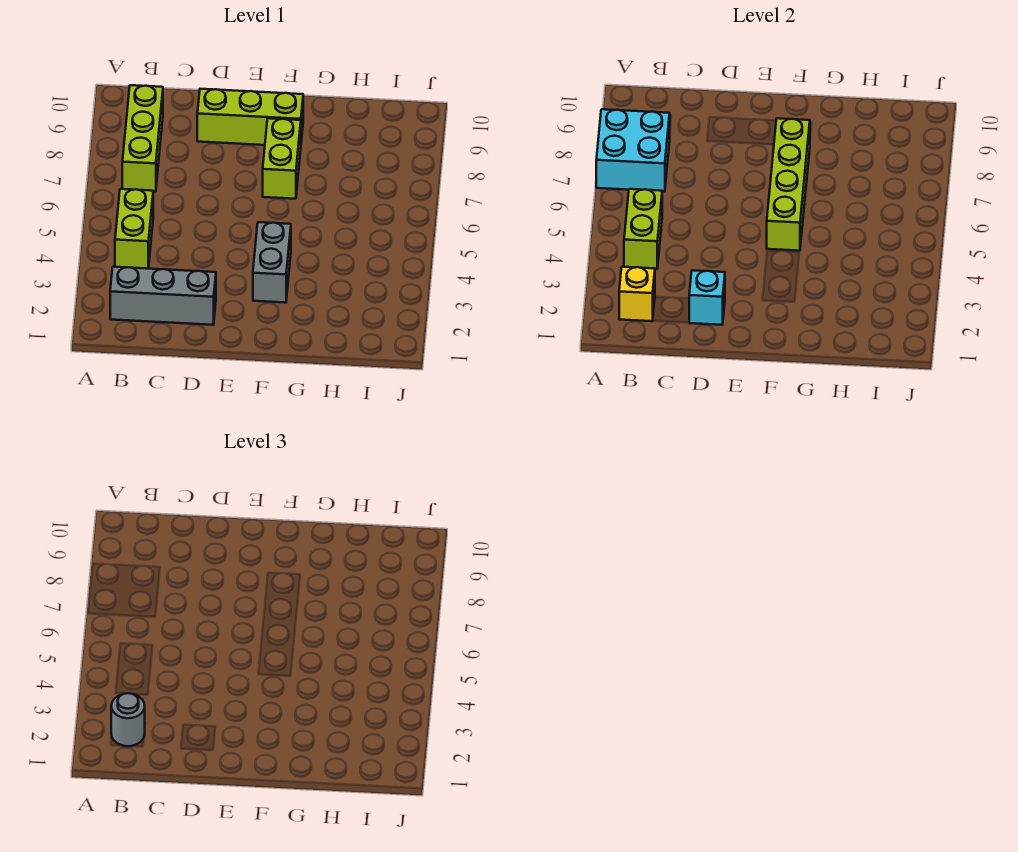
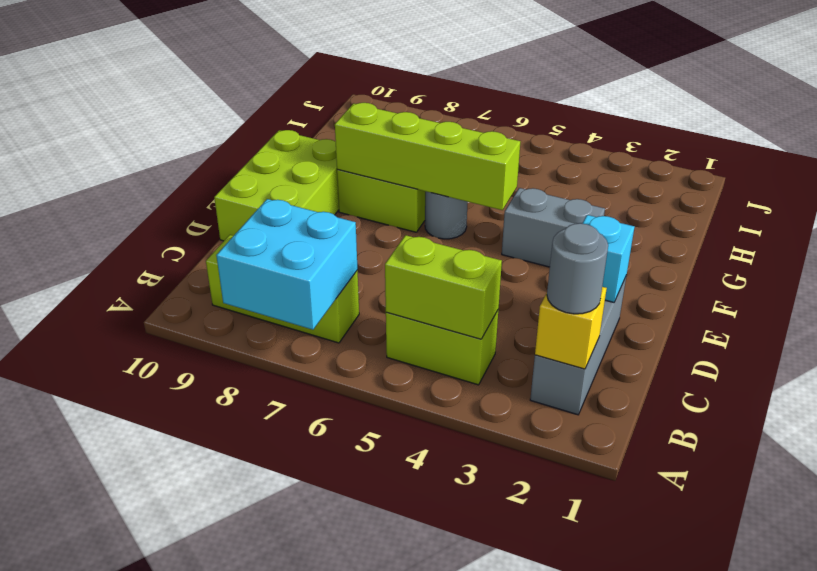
lime brick D9:F9 level 1 -> lime brick D9:F10 level 1
none -> grey round brick F6 level 1

